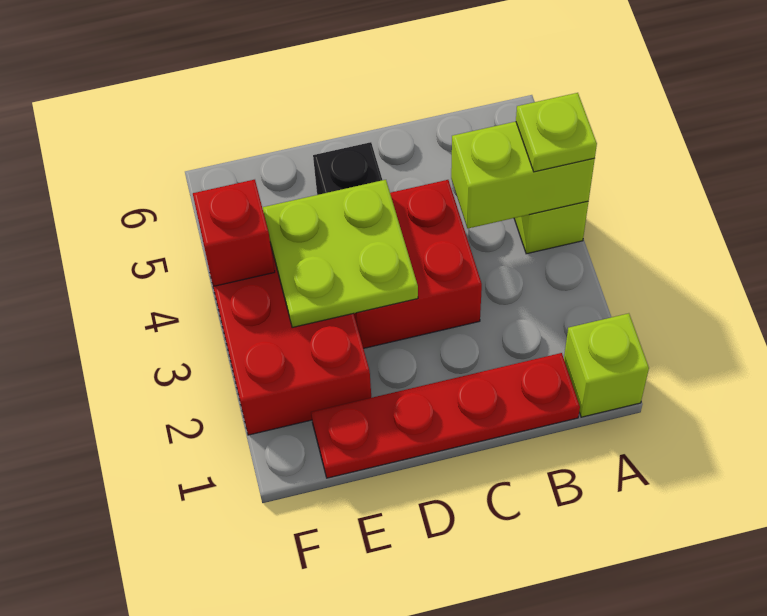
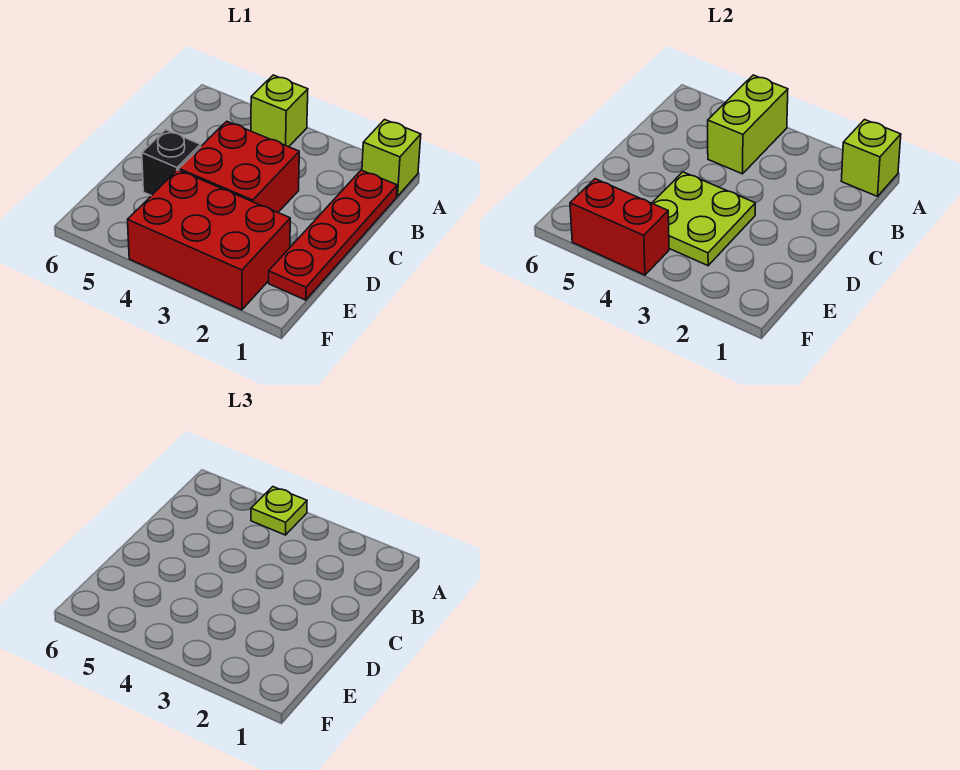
none -> lime brick A1 level 2
red brick F4 level 2 -> red brick F4:F5 level 2

